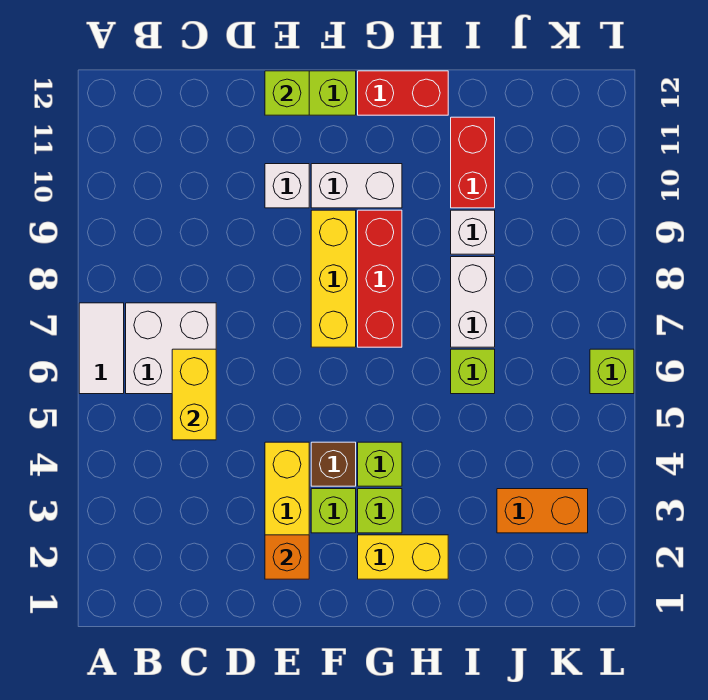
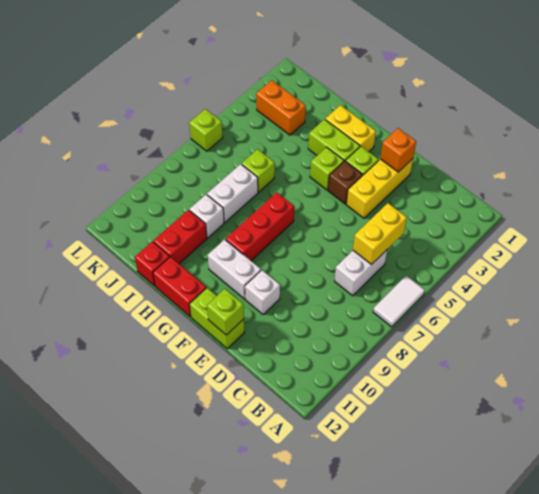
white brick B6:C7 level 1 -> white brick C6:C7 level 1
yellow brick F7:F9 level 1 -> none
lime brick G3 level 1 -> lime brick G3:H3 level 1
none -> red brick I12 level 1

